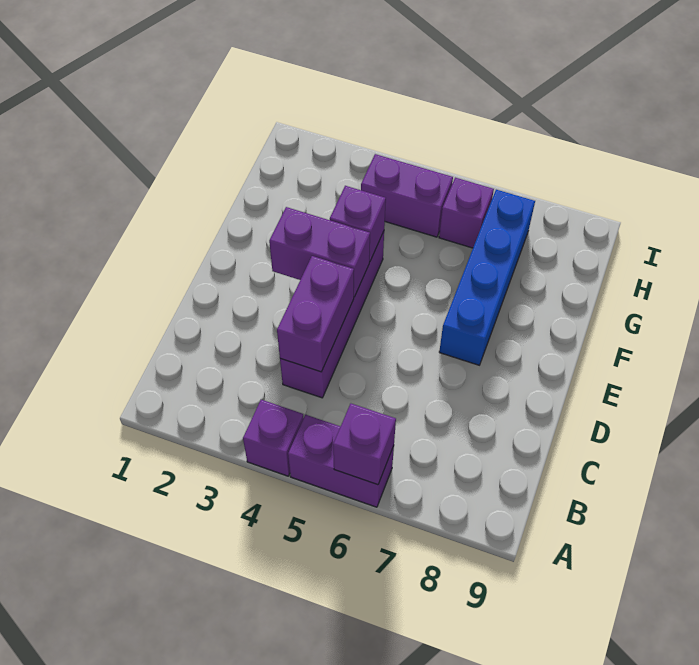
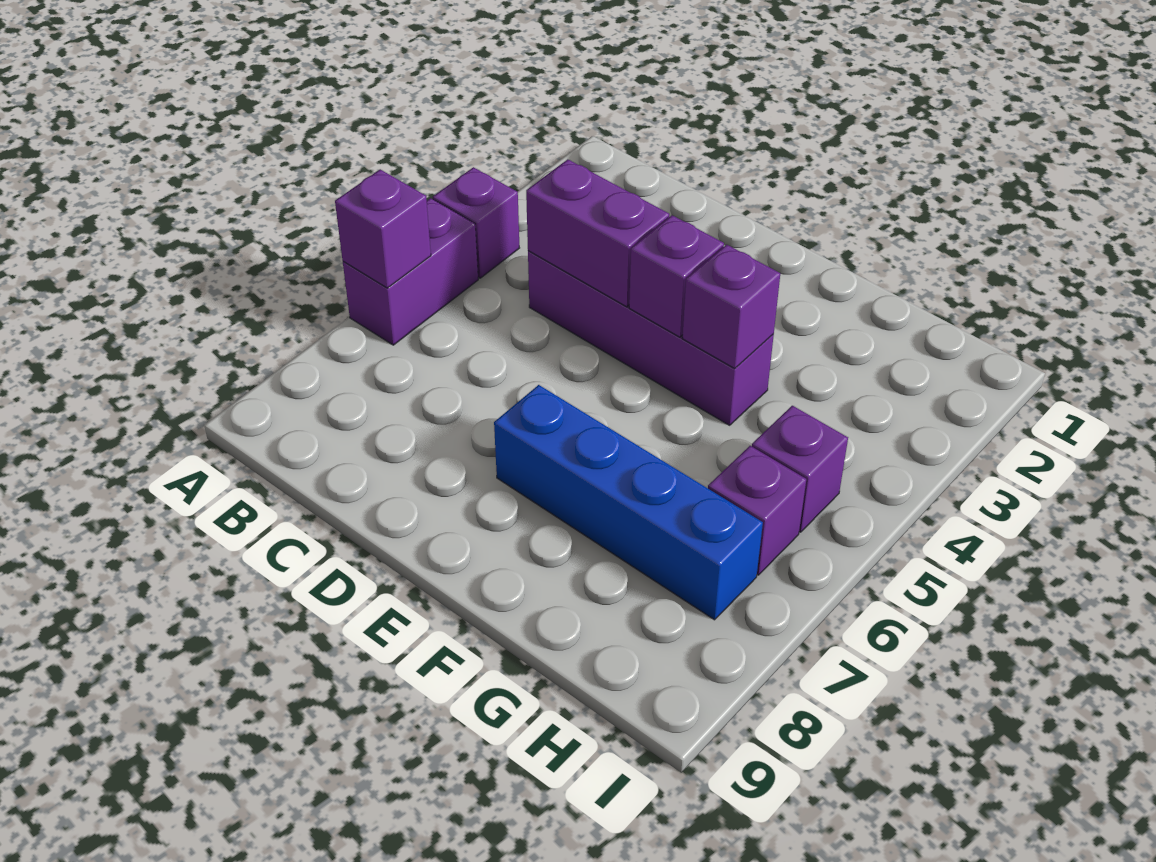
purple brick E3:E4 level 2 -> purple brick E4 level 2
purple brick H4:H5 level 1 -> purple brick H5 level 1

